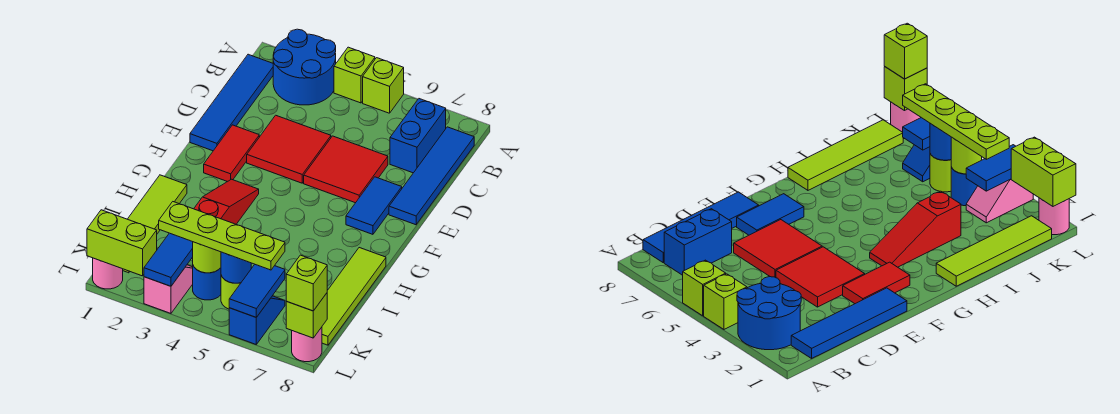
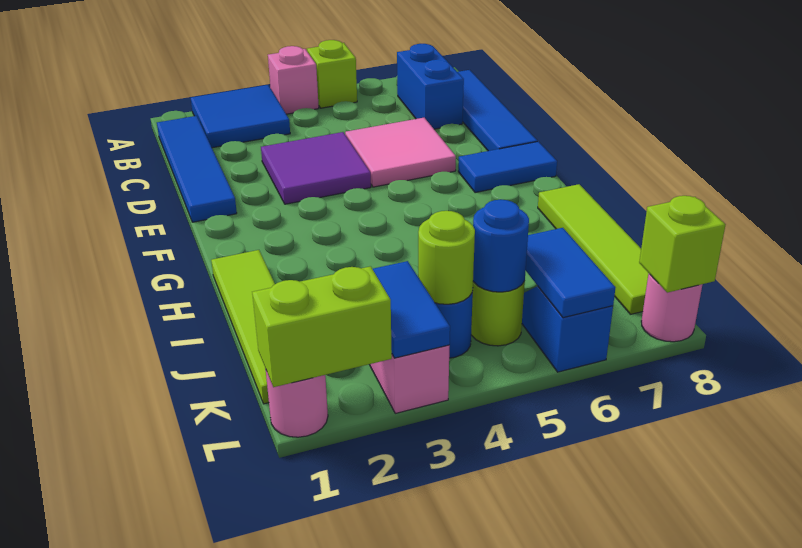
blue round brick A2:B3 level 1 -> blue tile A2:B3 level 1
lime brick A4 level 1 -> pink brick A4 level 1
red tile D3:E4 level 1 -> purple tile D3:E4 level 1
red tile D5:E6 level 1 -> pink tile D5:E6 level 1
red tile E2:F2 level 1 -> none
blue tile E7:F7 level 1 -> blue tile F7:F8 level 1
red slope G3:I3 level 1 top I -> none
lime plate K3:K6 level 3 -> none
lime brick L8 level 3 -> none

